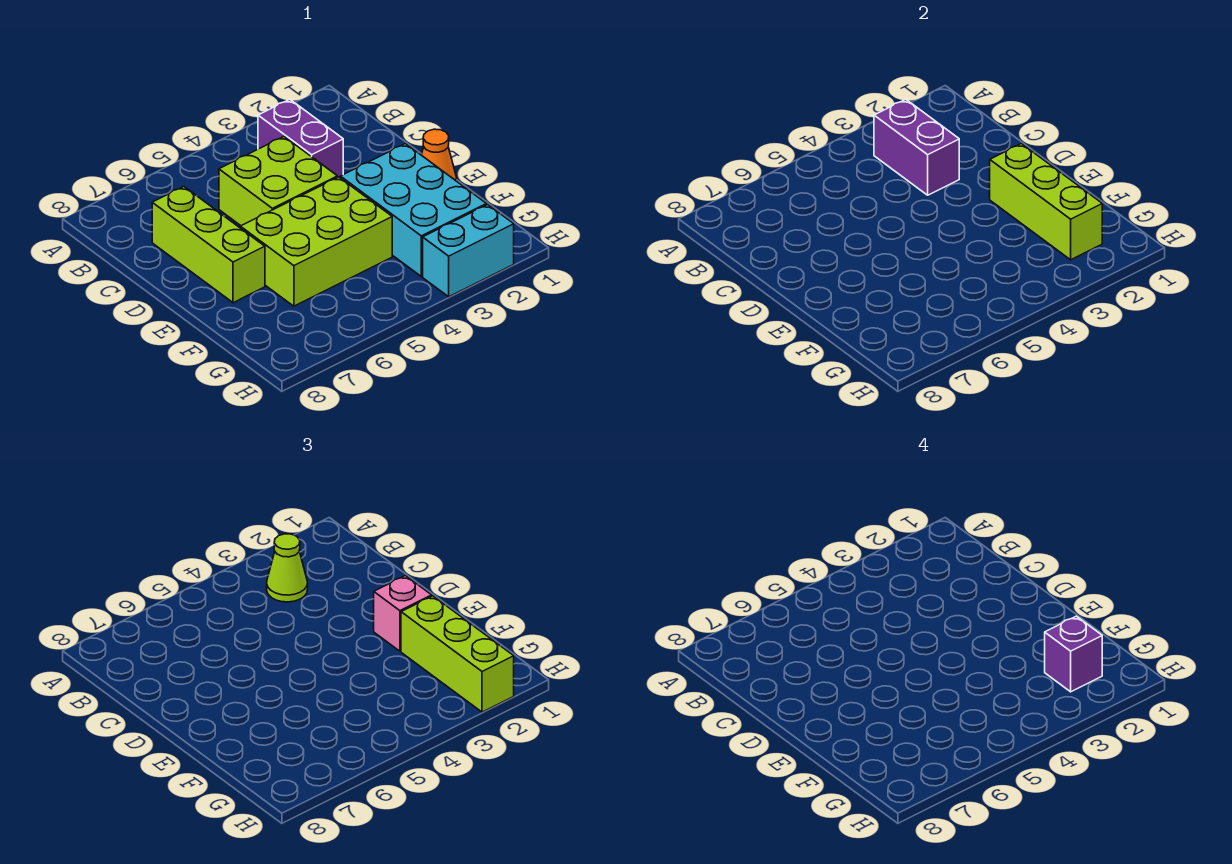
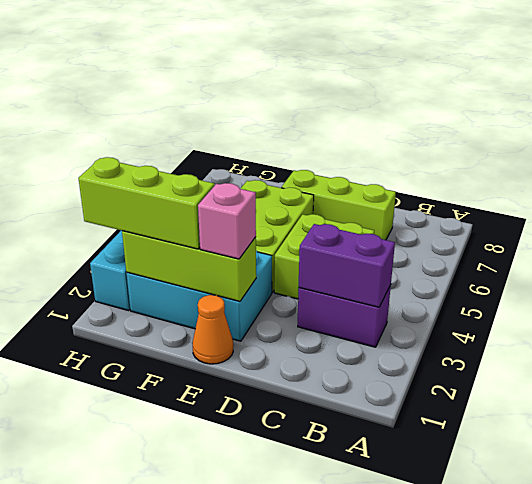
lime cone B3 level 3 -> none
purple brick G2 level 4 -> none

